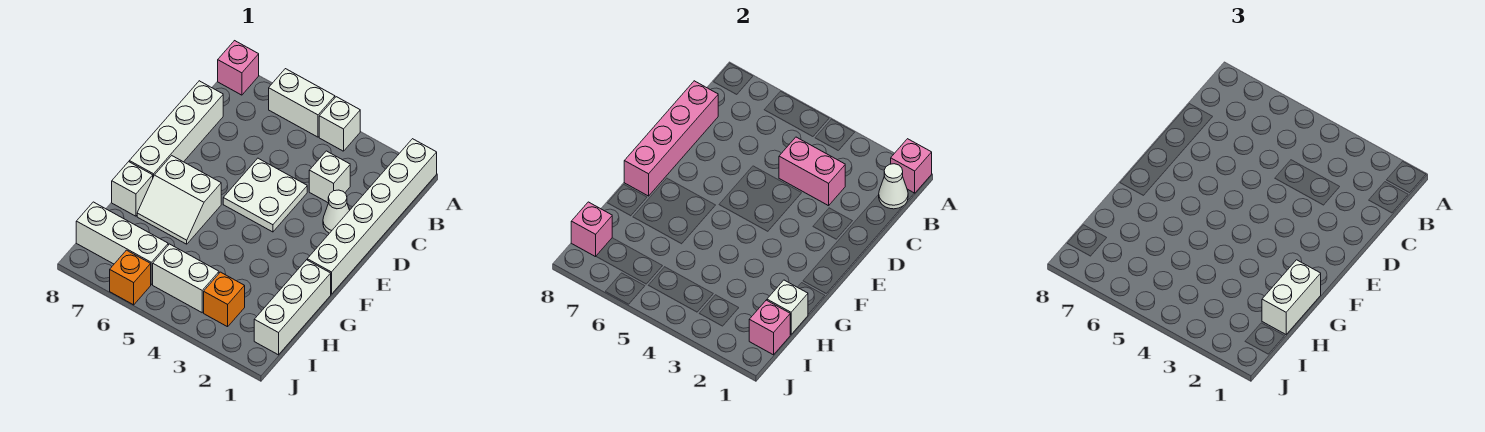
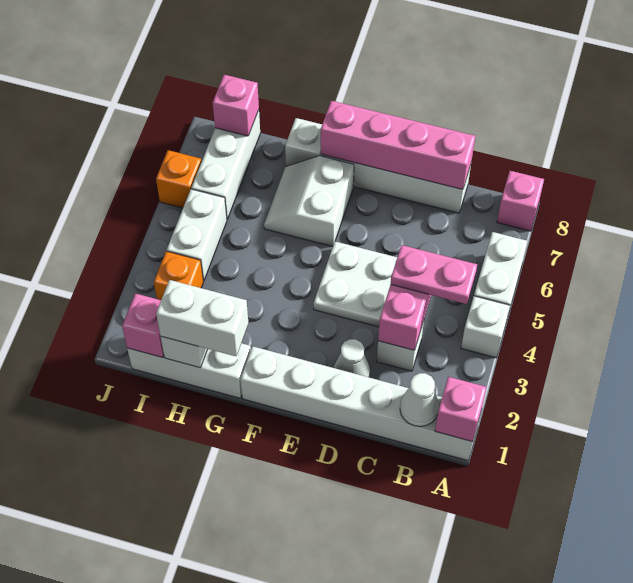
none -> pink plate B4:C4 level 3

